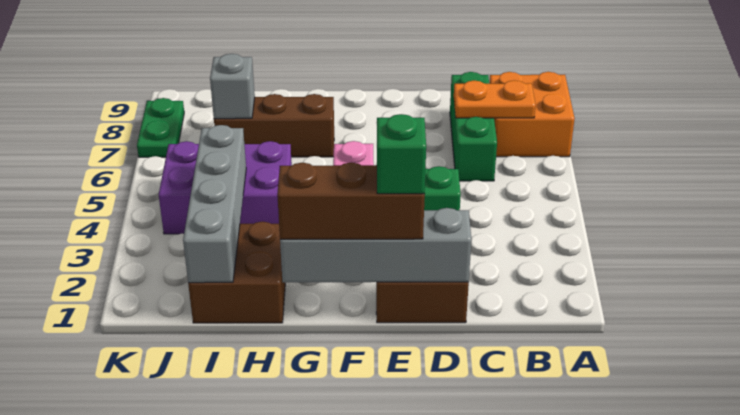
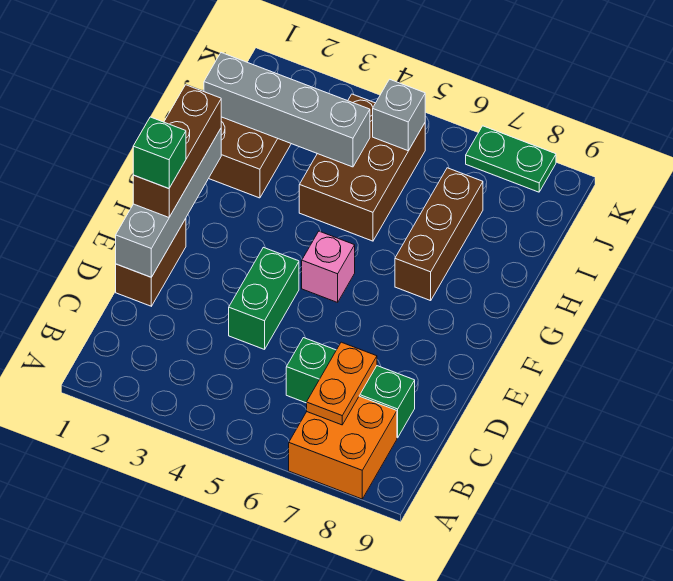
purple brick H4:J5 level 1 -> brown brick H4:J5 level 1
grey brick I7 level 2 -> grey brick J5 level 2

